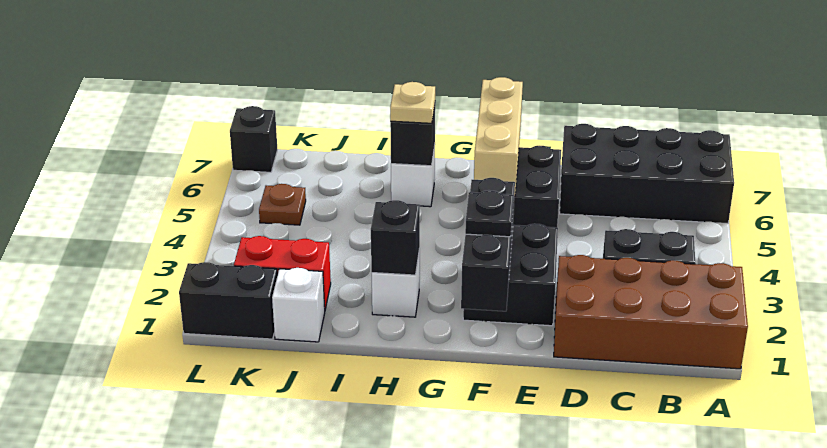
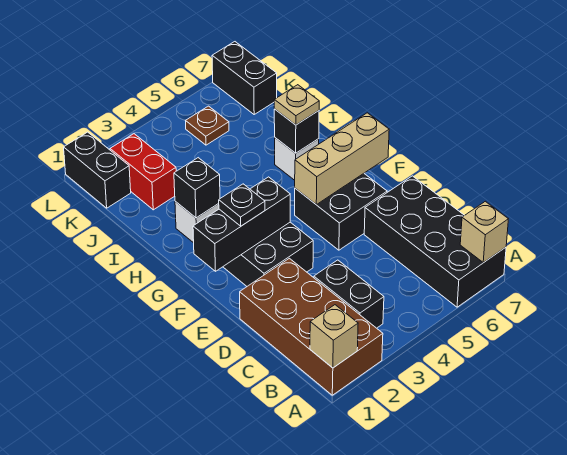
none -> tan brick A1 level 2
none -> tan brick A7 level 2
white brick J1 level 1 -> none
black brick L7 level 1 -> black brick K7:L7 level 1

